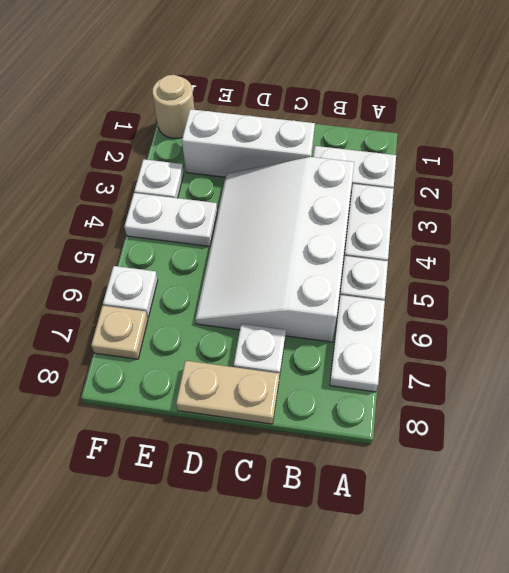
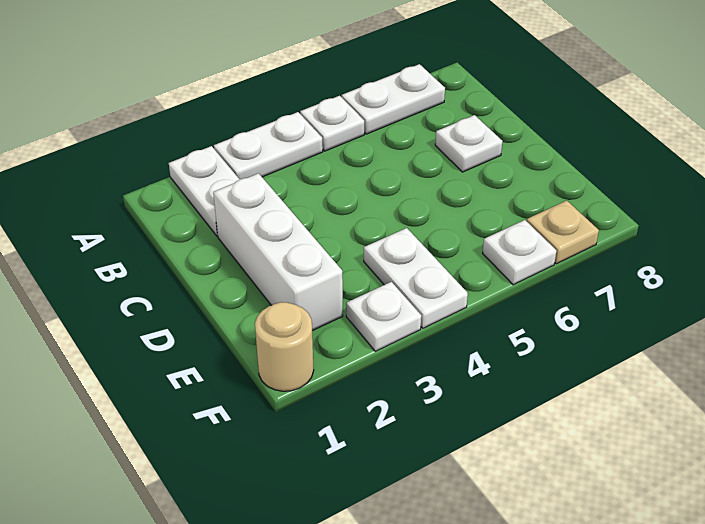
white slope B3:D6 level 1 top B -> none
tan plate C8:D8 level 1 -> none

